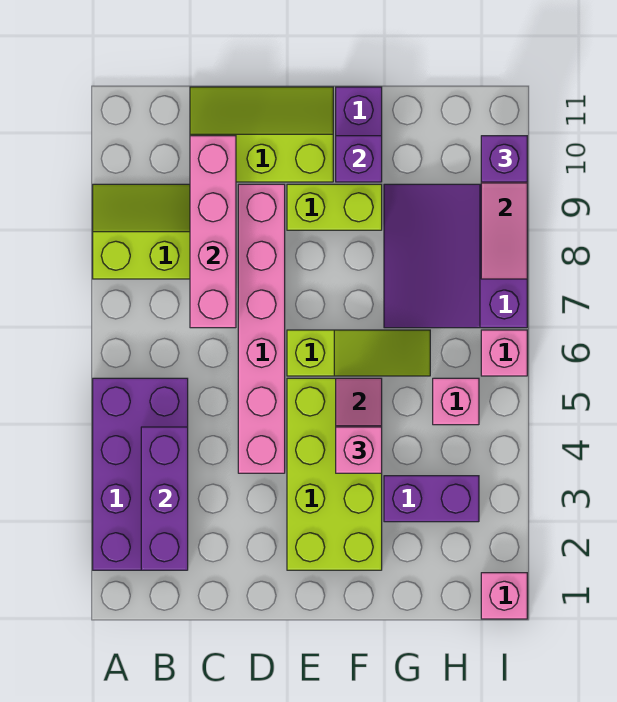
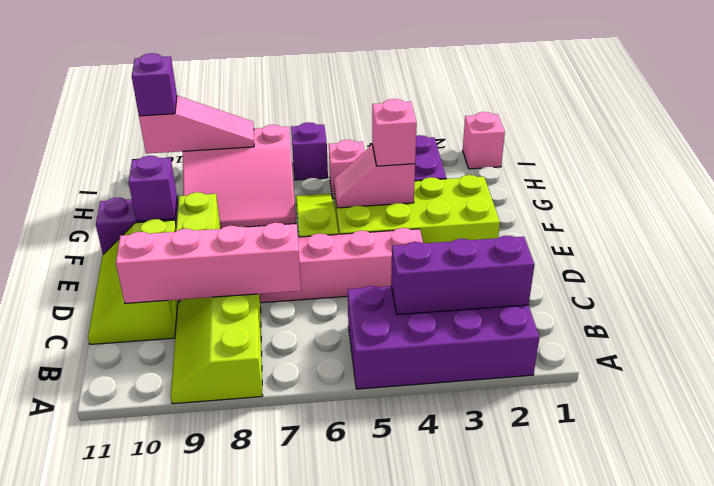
purple slope G7:I9 level 1 top I -> pink slope G7:I9 level 1 top I
pink brick I6 level 1 -> purple brick I6 level 1

